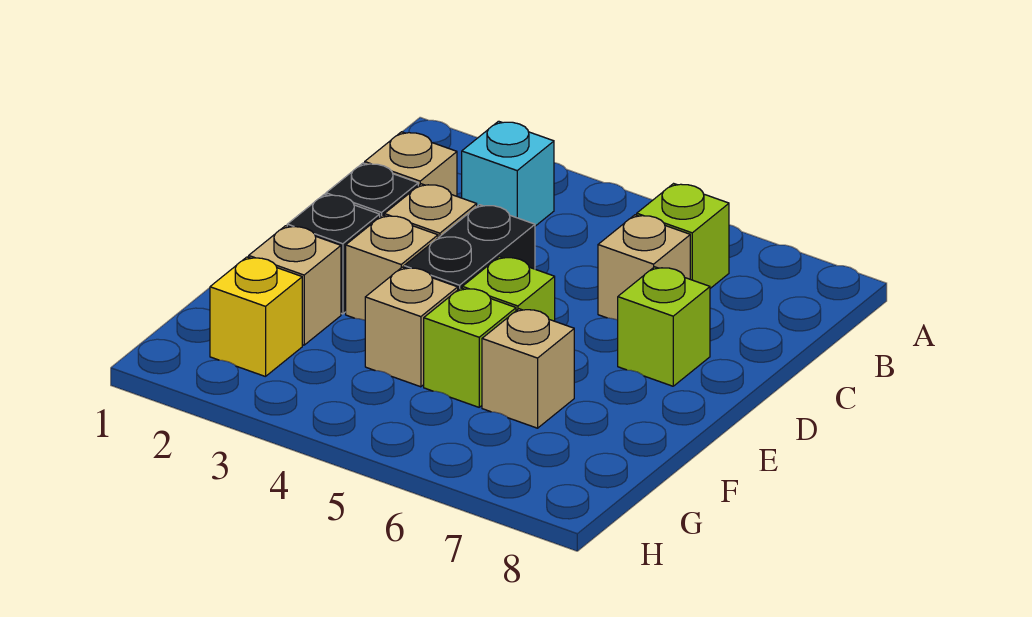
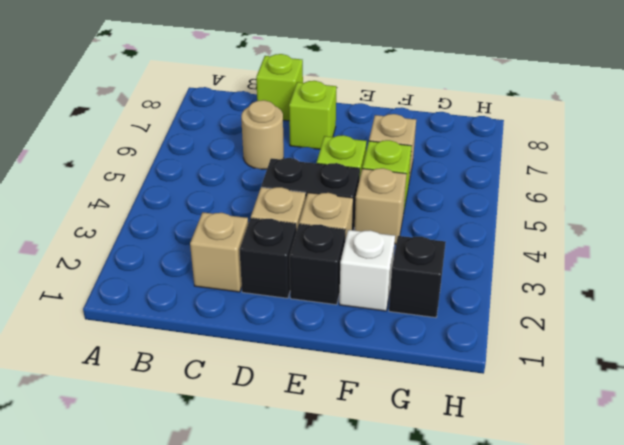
cyan brick B3 level 1 -> none
lime brick B6 level 1 -> lime brick C8 level 1
tan brick C6 level 1 -> tan round brick C6 level 1
tan brick F2 level 1 -> white brick F2 level 1
yellow brick G2 level 1 -> black brick G2 level 1

